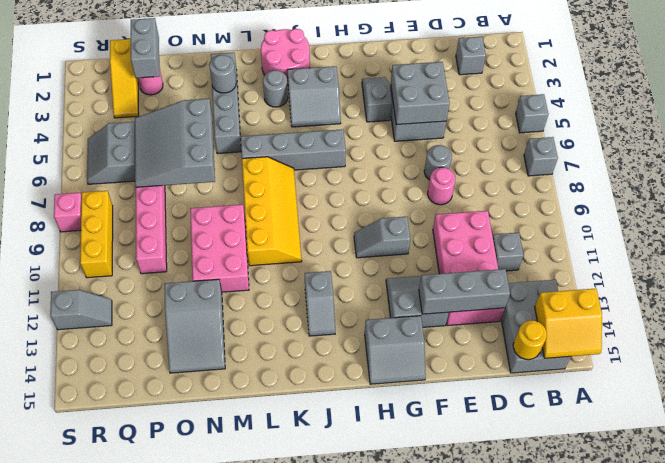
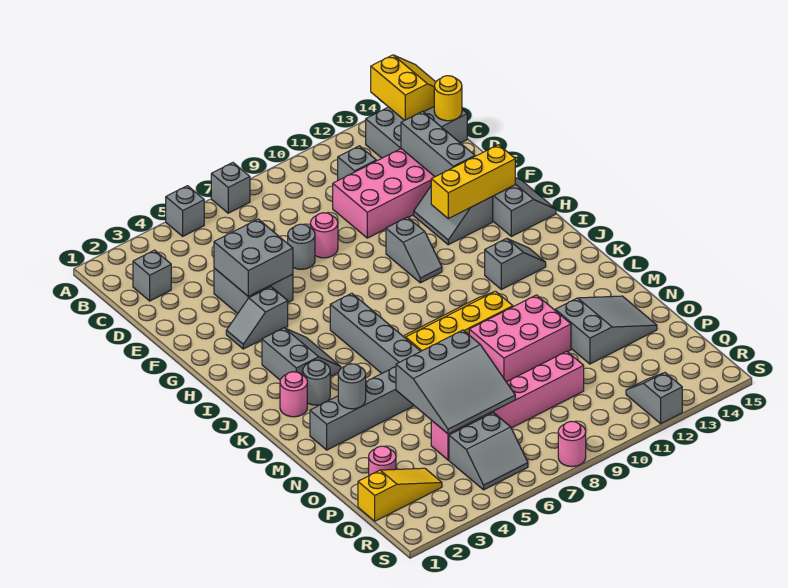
pink round brick J1:K2 level 1 -> pink round brick K2 level 1
grey brick P1:P2 level 2 -> none
yellow brick R8:R10 level 1 -> yellow brick G12:G14 level 2
pink brick S8 level 1 -> pink round brick S8 level 1

